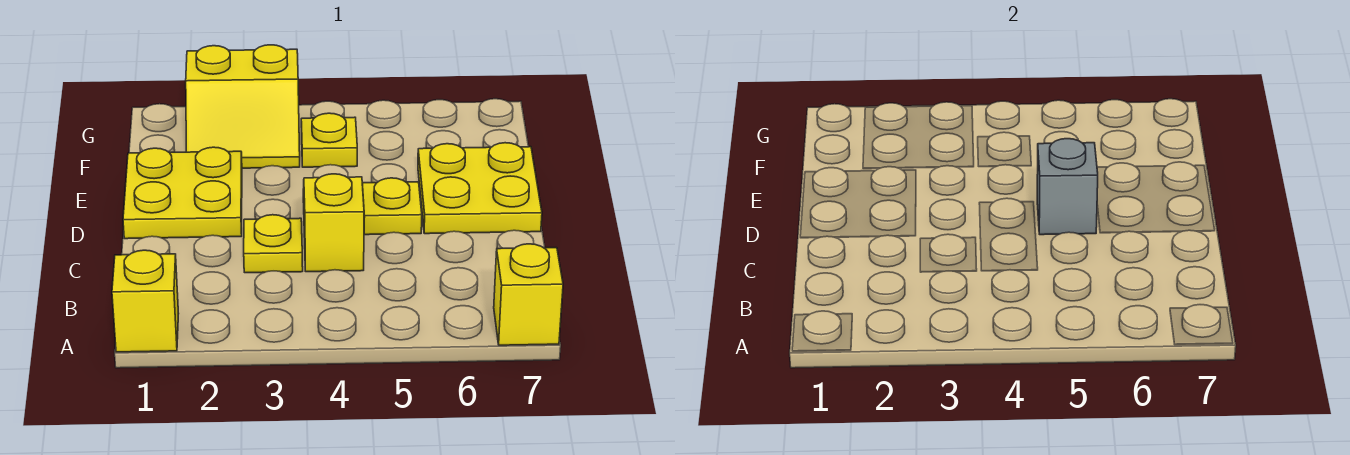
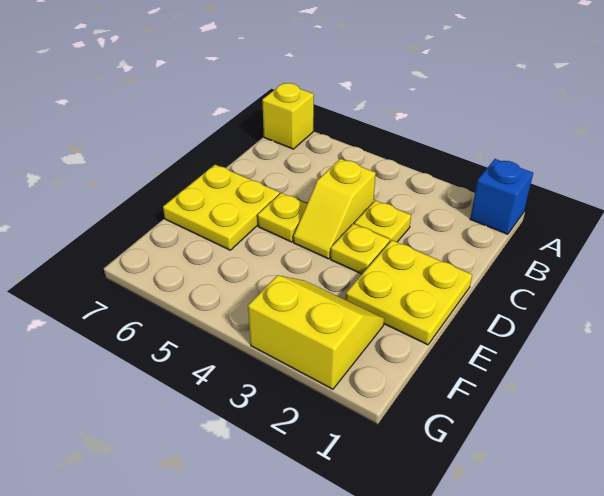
yellow brick A1 level 1 -> blue brick A1 level 1
grey brick D5 level 2 -> none
yellow plate F4 level 1 -> yellow plate D3 level 1

